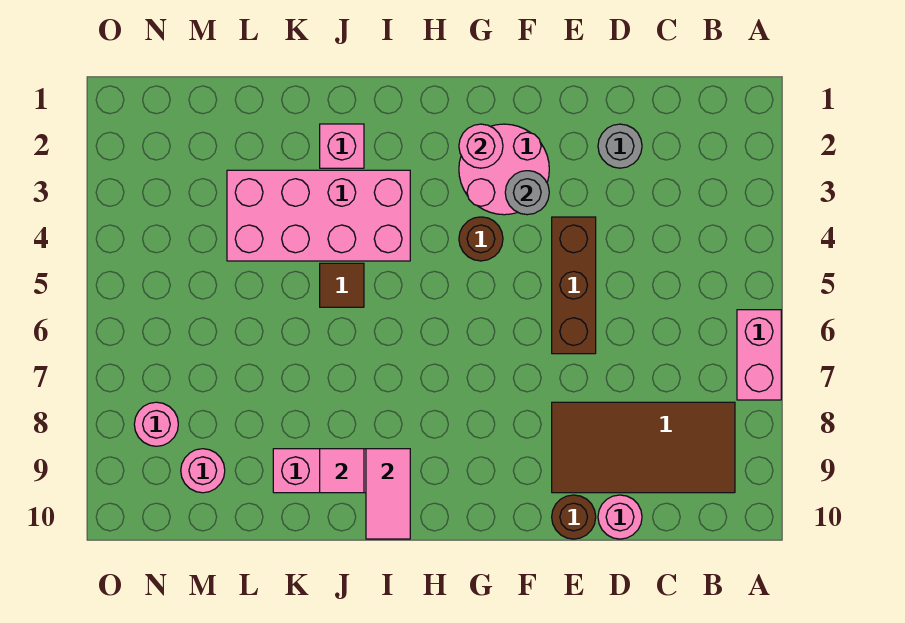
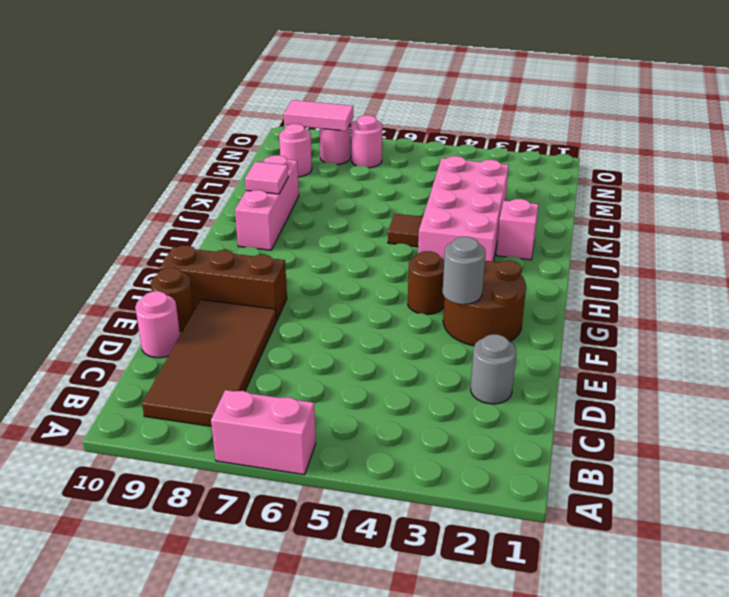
brown brick E4:E6 level 1 -> brown brick F8:F10 level 1
pink round brick F2:G3 level 1 -> brown round brick F2:G3 level 1
pink round brick G2 level 2 -> pink round brick N7 level 1
pink tile I9:I10 level 2 -> pink tile N8:N9 level 2

